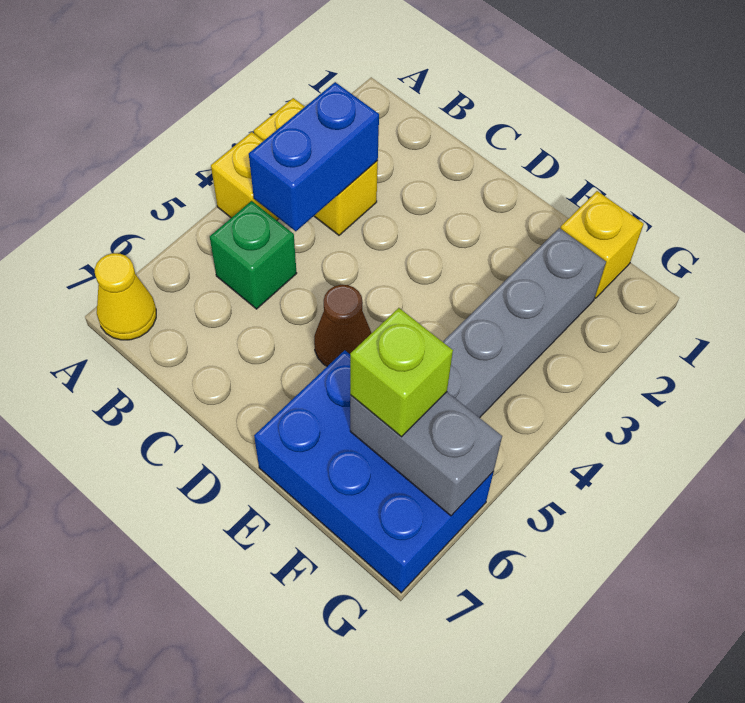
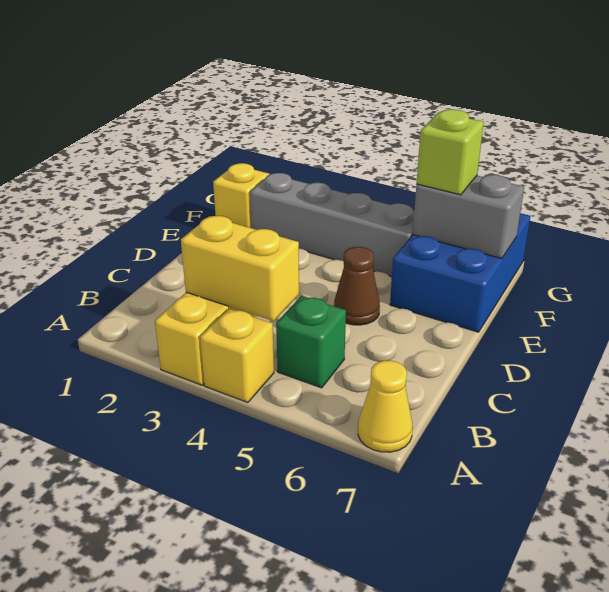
blue brick B3:B4 level 2 -> yellow brick B3:B4 level 2
grey brick F6:G6 level 2 -> grey brick F6:F7 level 2

